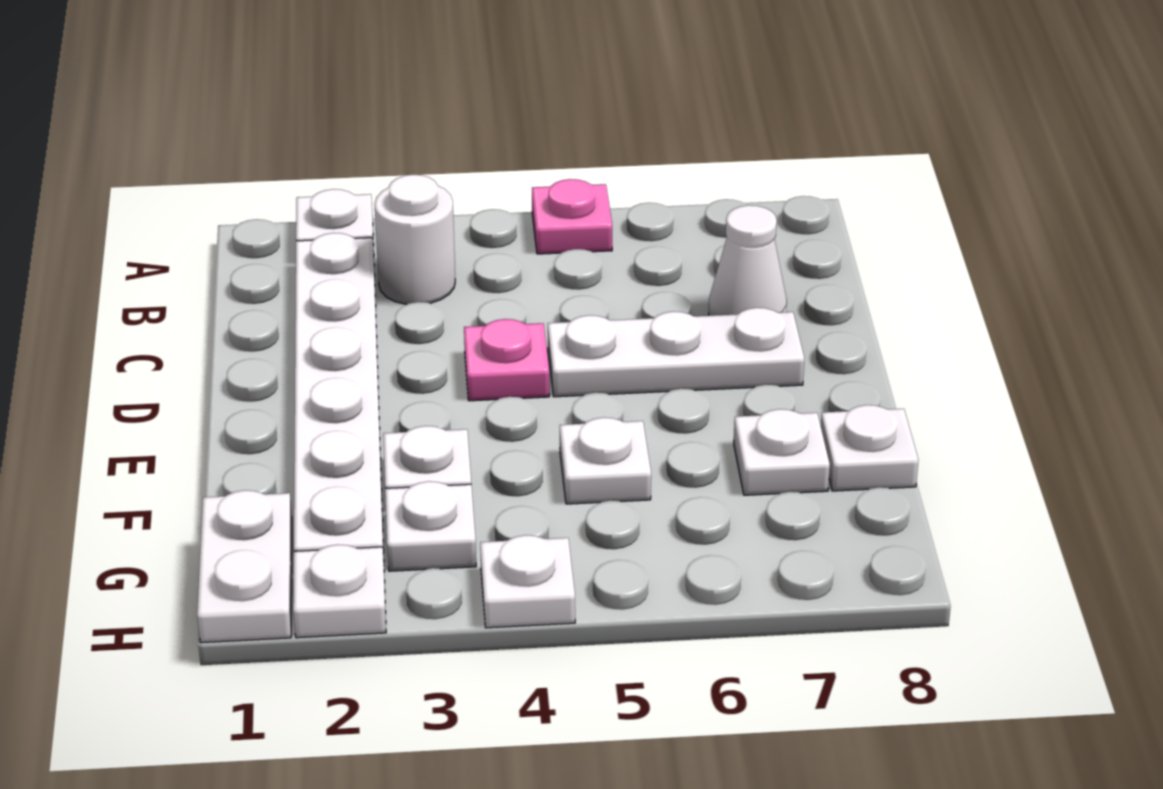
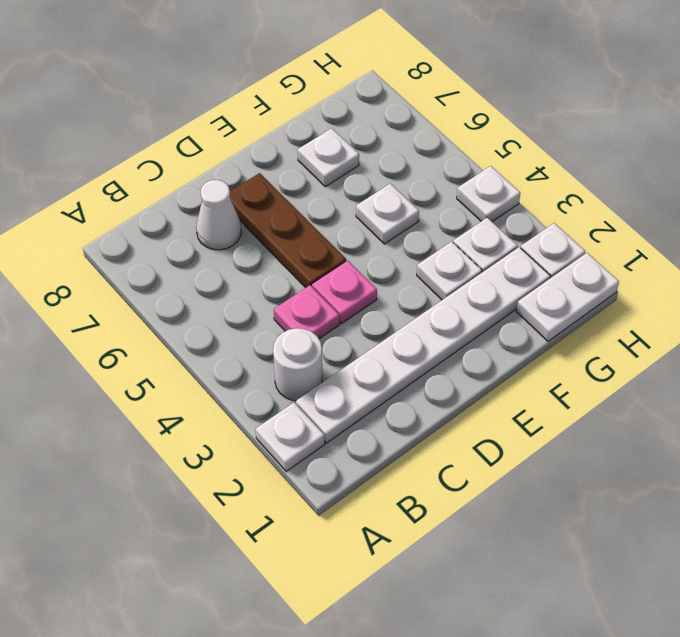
pink plate A5 level 1 -> pink plate C4 level 1
white plate D5:D7 level 1 -> brown plate D5:D7 level 1
white plate F8 level 1 -> none

